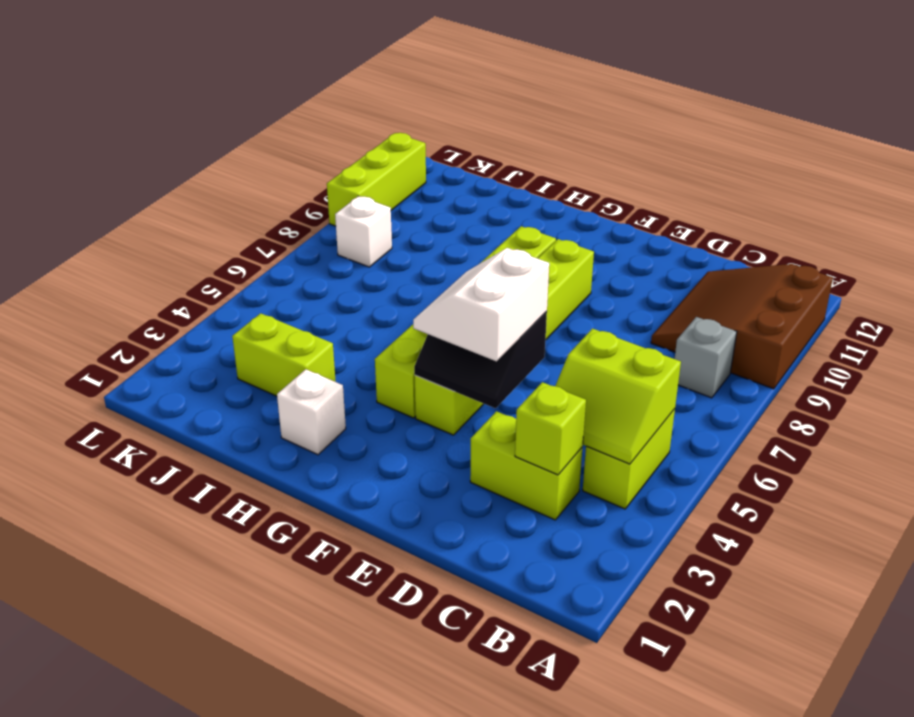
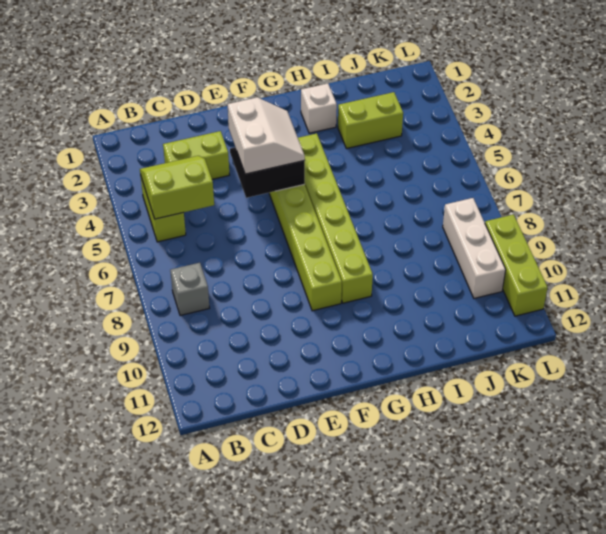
brown slope A9:C11 level 1 top A -> none
lime brick C3 level 2 -> none
white brick K8 level 1 -> white brick K8:K10 level 1

